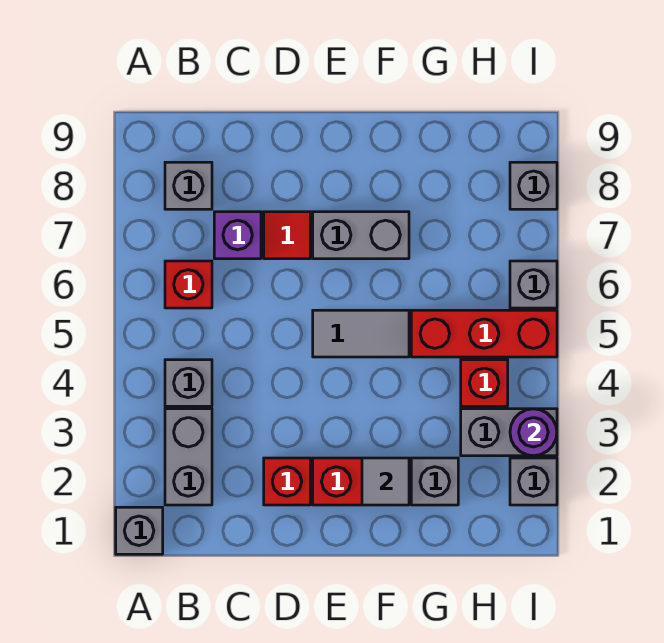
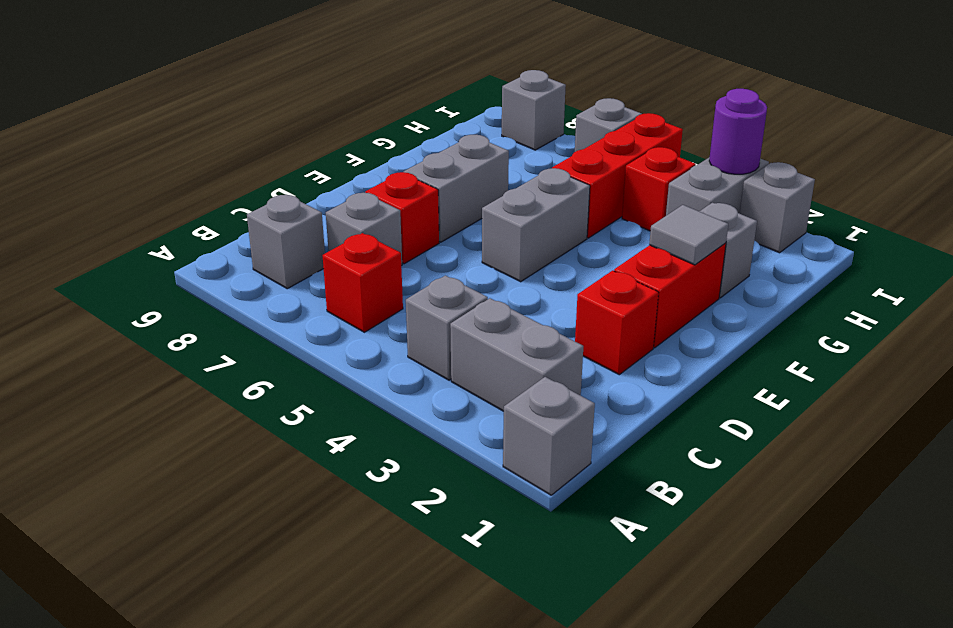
purple brick C7 level 1 -> grey brick C7 level 1
red tile D7 level 1 -> red brick D7 level 1
grey tile E5:F5 level 1 -> grey brick E5:F5 level 1

